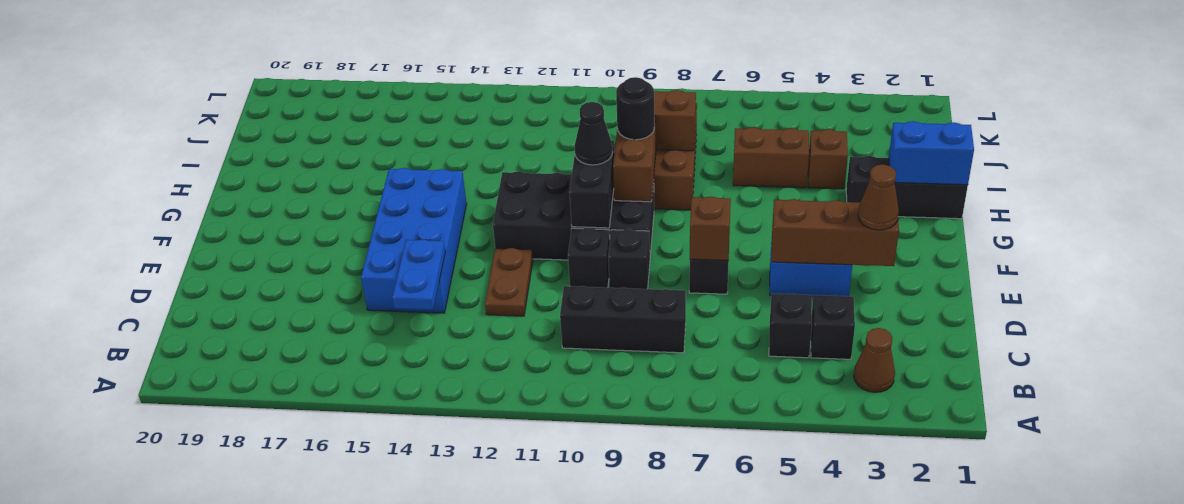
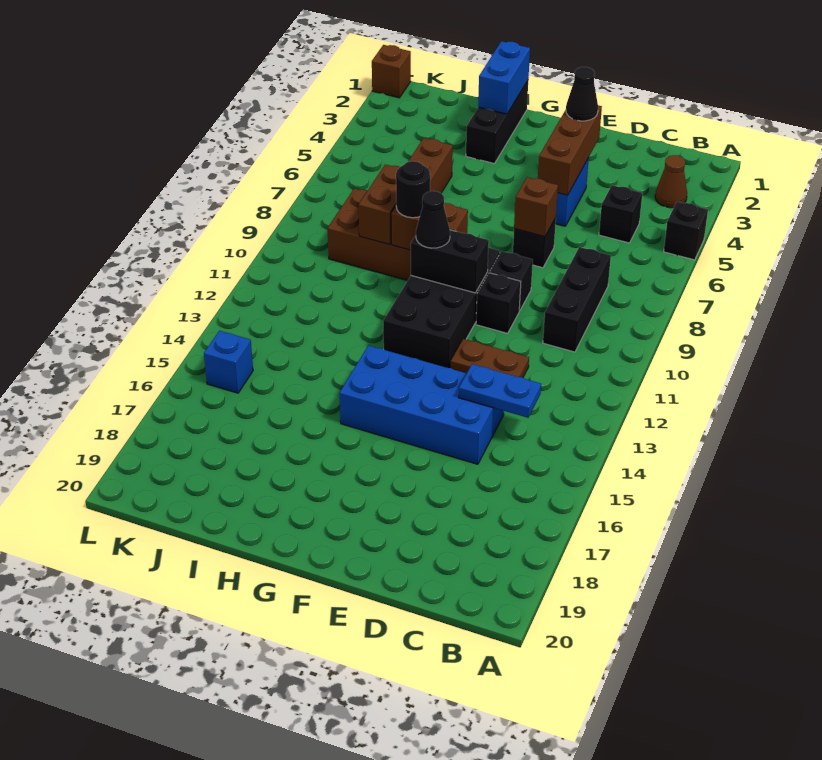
black brick C4 level 1 -> black brick A5 level 1
brown cone E3 level 3 -> black cone E3 level 3
brown brick I4 level 1 -> brown brick L1 level 1
none -> blue brick K15 level 1

